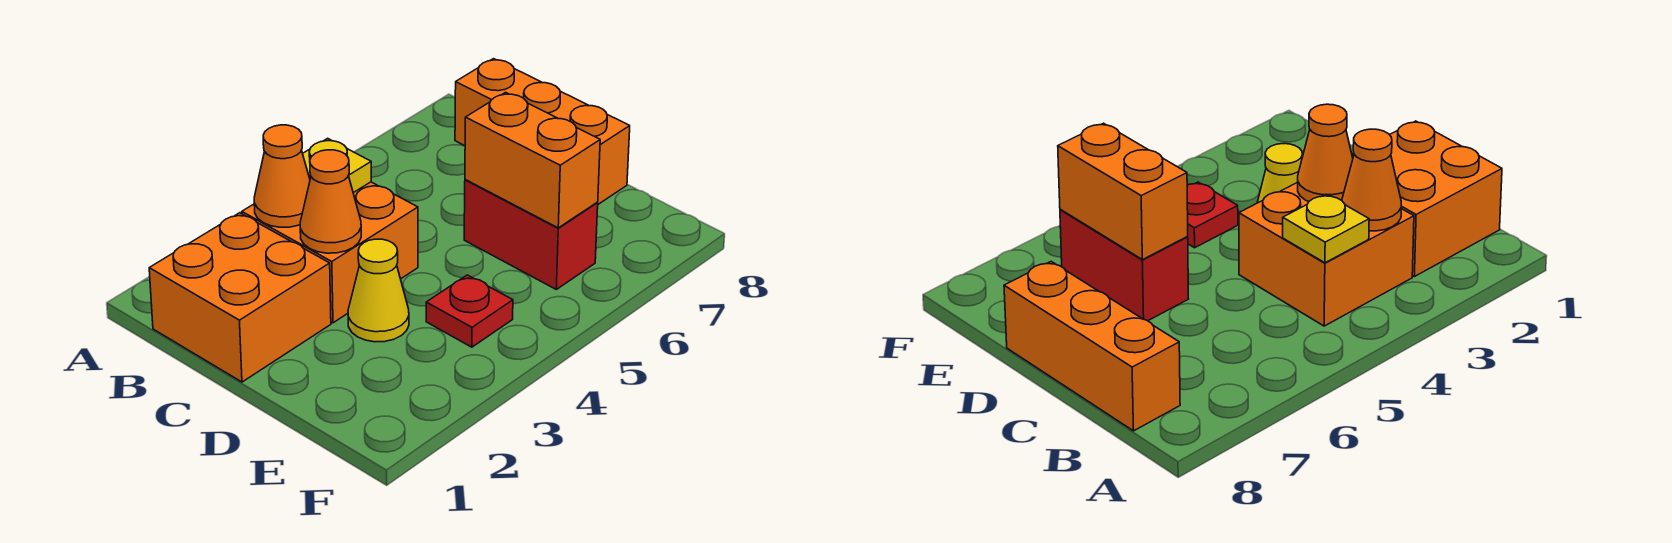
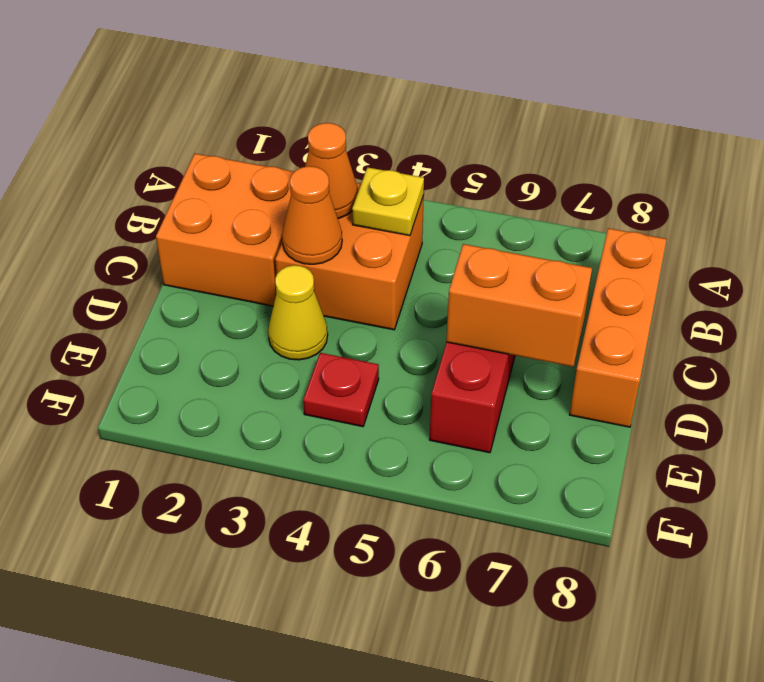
orange brick D6:E6 level 2 -> orange brick D6:D7 level 2

